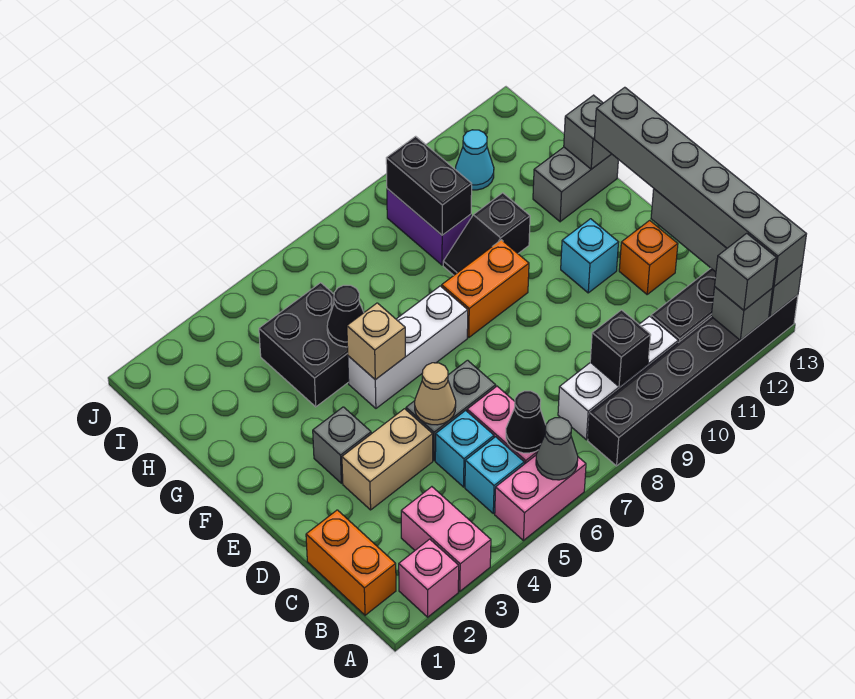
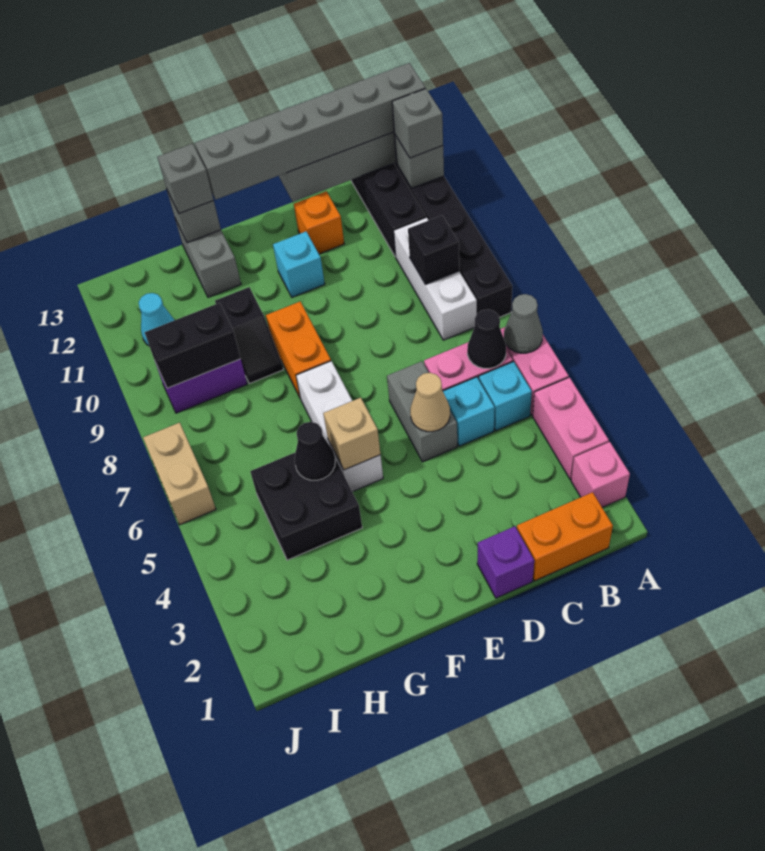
pink brick A3:B3 level 1 -> pink brick A3:A4 level 1
none -> purple brick D1 level 1
tan brick D3:D4 level 1 -> tan brick J6:J7 level 1
grey brick E3 level 1 -> grey brick G13 level 3

